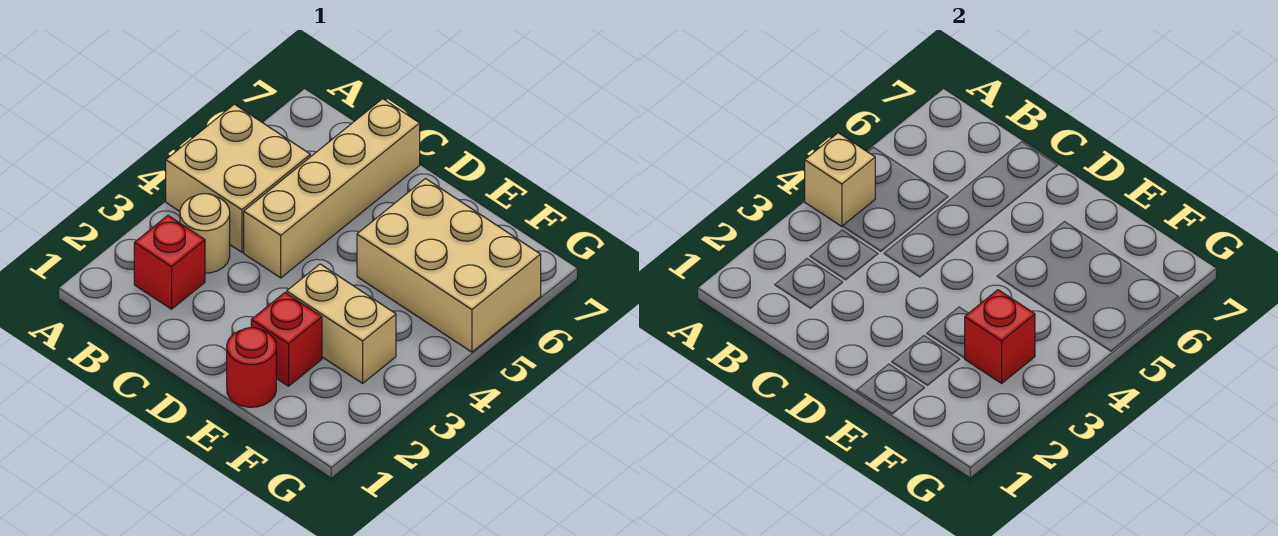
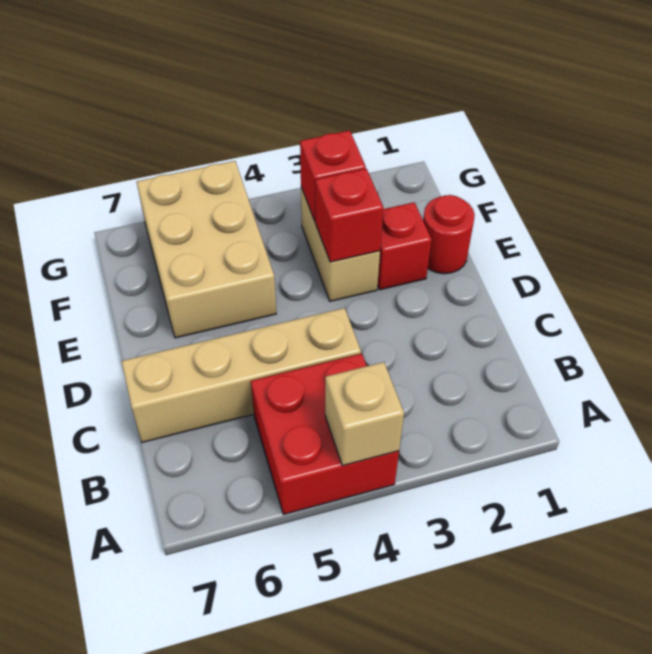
tan brick A4:B5 level 1 -> red brick A4:B5 level 1
red brick B2 level 1 -> red brick E3 level 2
tan round brick B3 level 1 -> none

